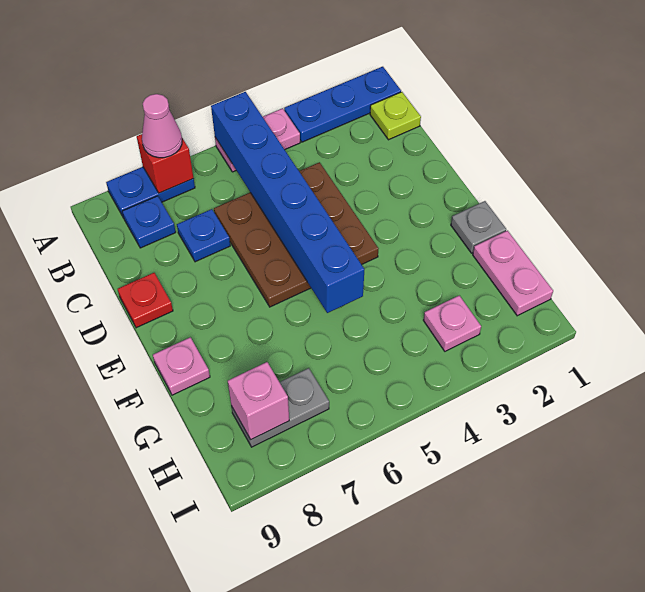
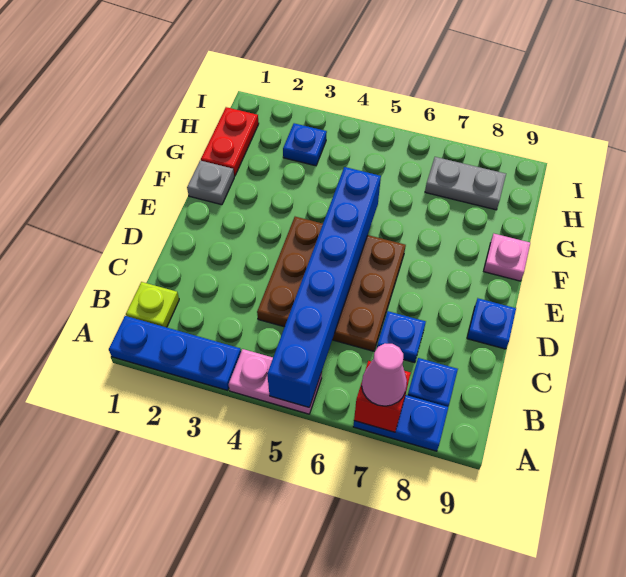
red plate D9 level 1 -> blue plate D9 level 1
pink plate G1:H1 level 1 -> red plate G1:H1 level 1
pink plate H3 level 1 -> blue plate H3 level 1
pink brick H8 level 2 -> none

